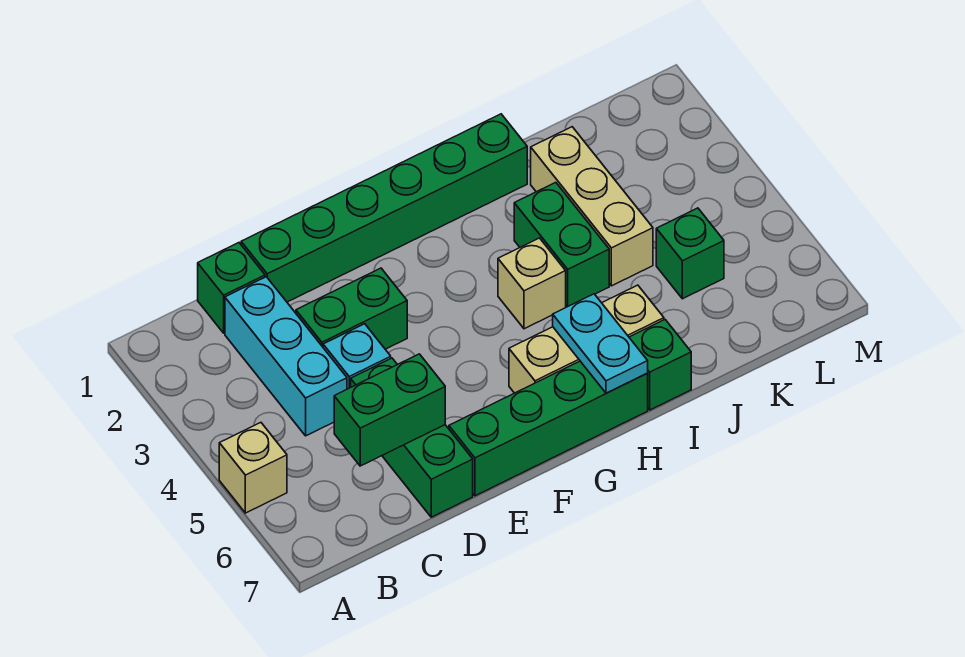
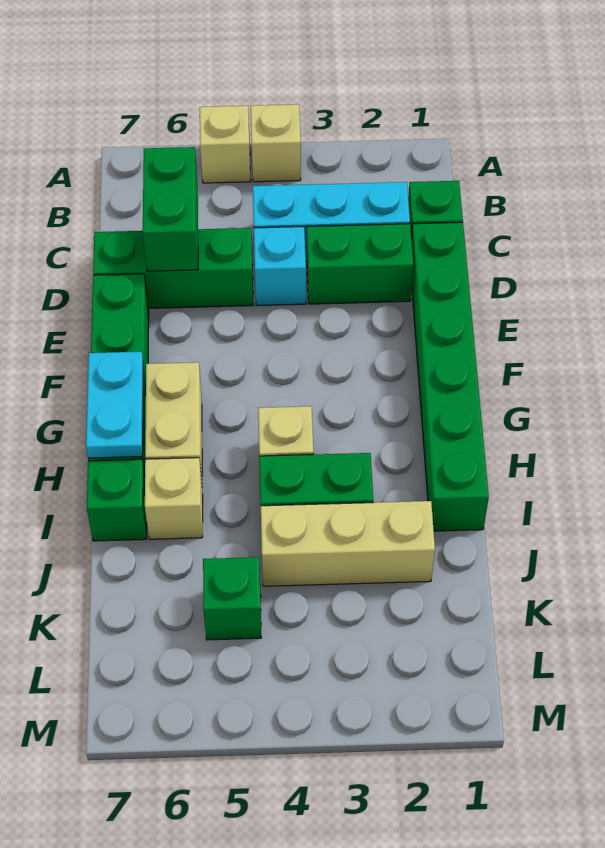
none -> tan brick A4 level 1
green brick D3:E3 level 1 -> green brick D2:D3 level 1
cyan plate H6:H7 level 2 -> cyan plate G7:H7 level 2

